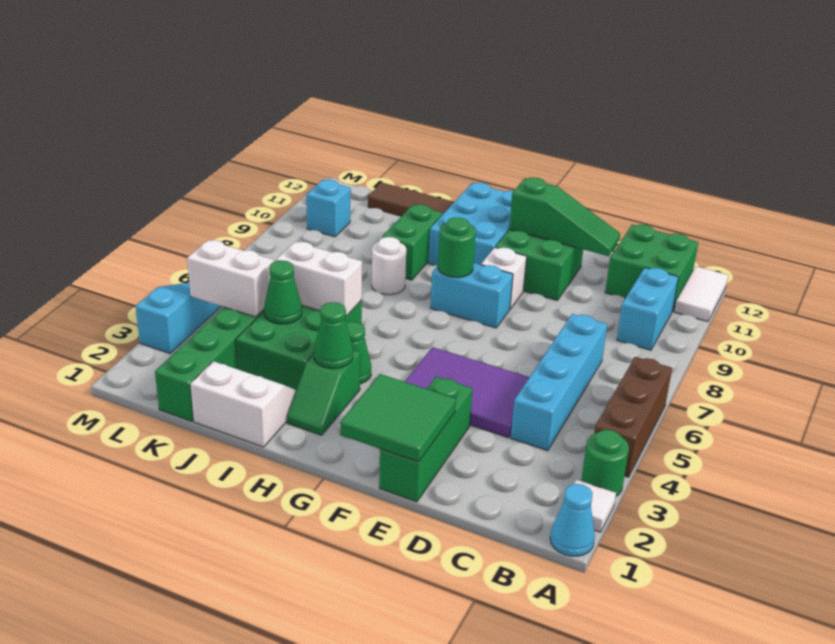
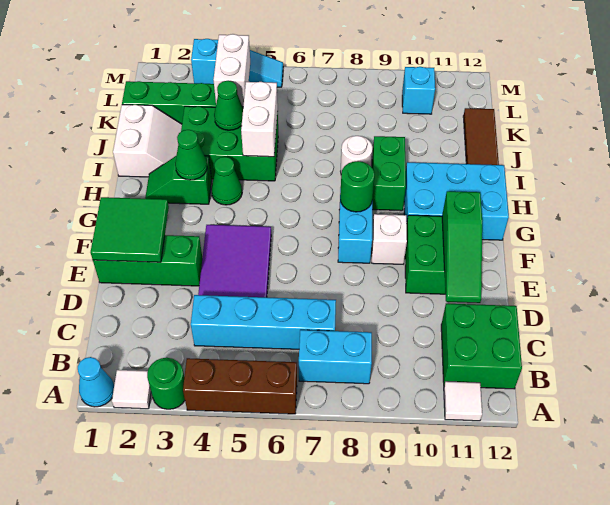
white tile A11:A12 level 1 -> white tile A11 level 1
cyan brick B9:B10 level 1 -> cyan brick B7:B8 level 1
green brick I9:I10 level 1 -> green brick H9:I9 level 1

